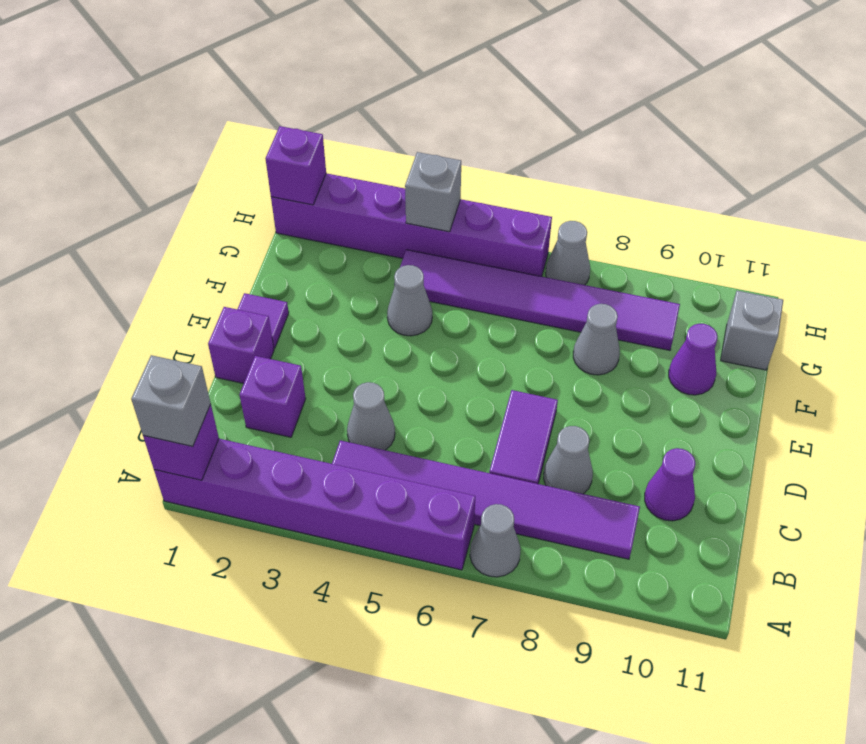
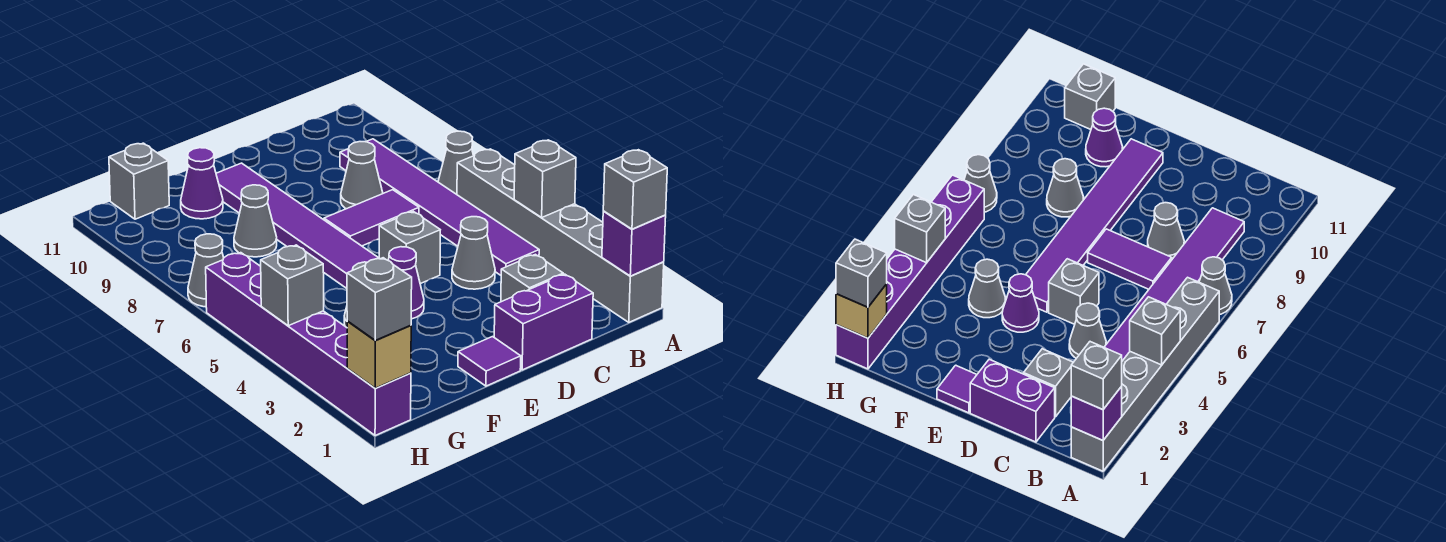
purple brick A1:A6 level 1 -> grey brick A1:A6 level 1
none -> grey brick A4 level 2
purple brick C2 level 1 -> grey brick C2 level 1
purple cone C10 level 1 -> purple cone E4 level 1
purple brick D1 level 1 -> purple brick C1:D1 level 1
none -> grey brick D5 level 1
purple tile G4:G9 level 1 -> purple tile E5:E10 level 1
purple brick H1 level 2 -> tan brick H1 level 2
none -> grey brick H1 level 3

